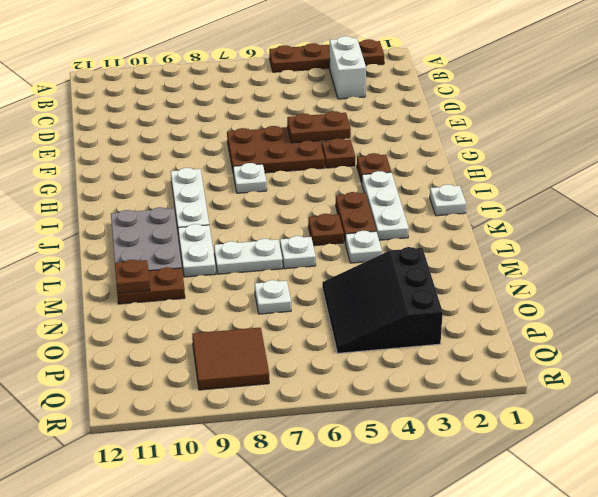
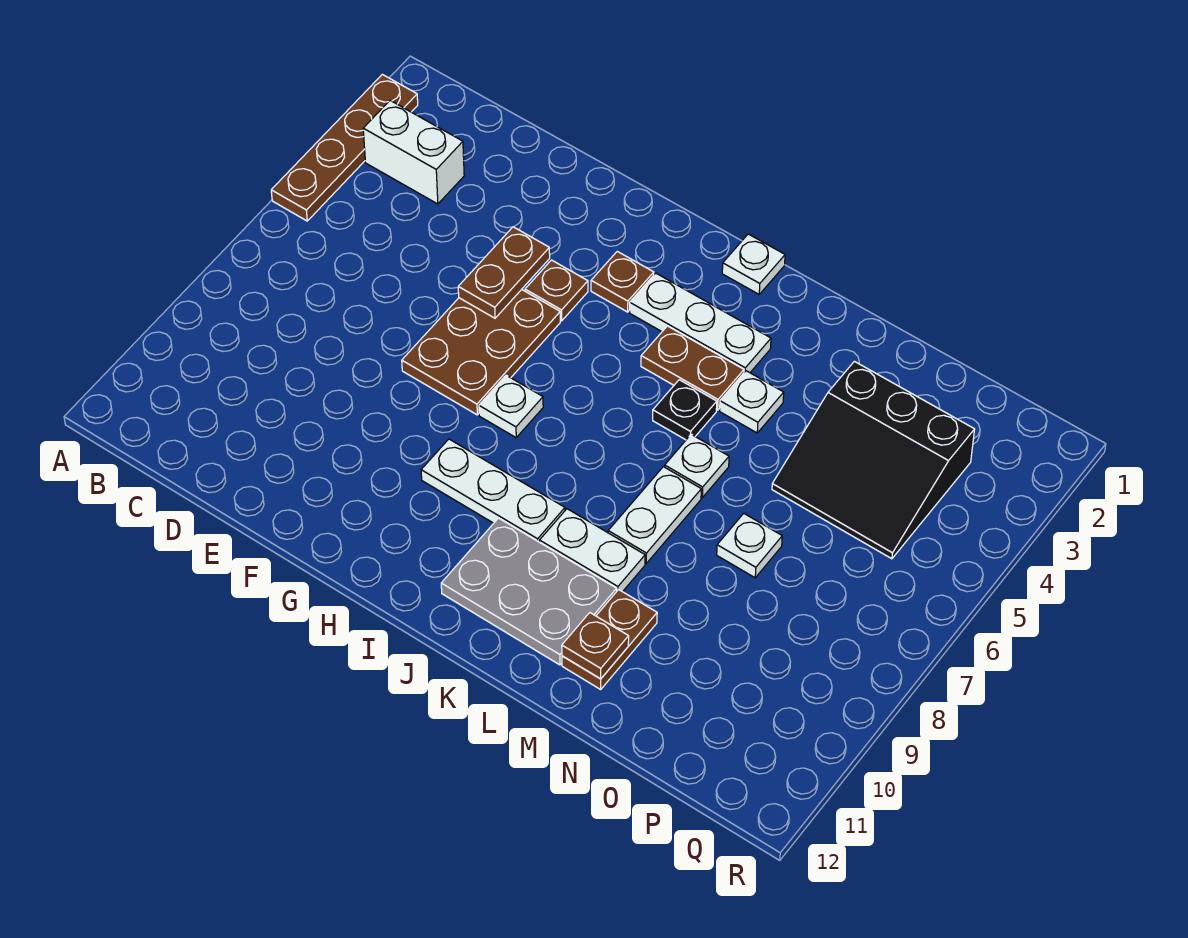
brown plate K5 level 1 -> black plate K5 level 1
brown tile P8:Q9 level 1 -> none

